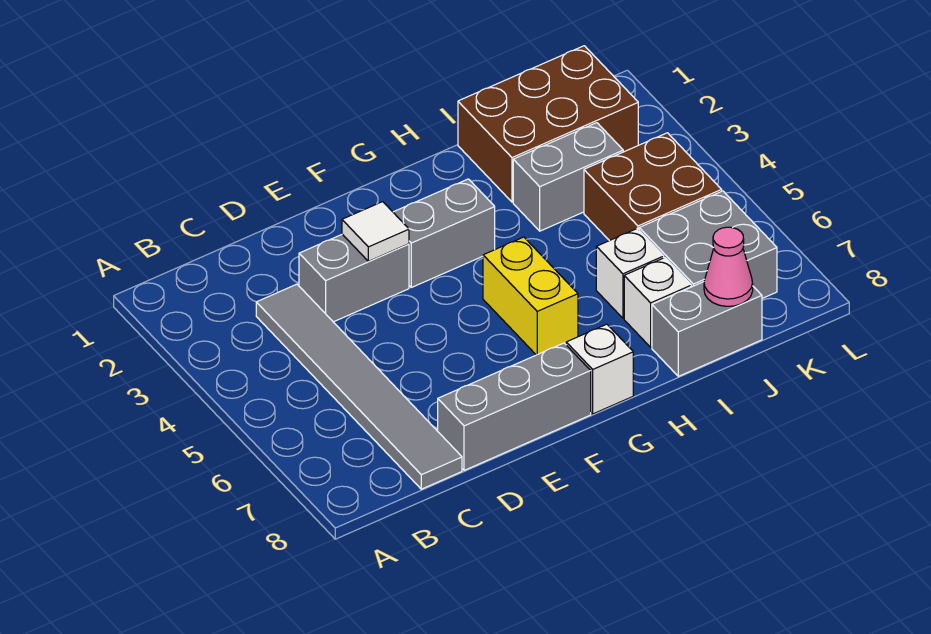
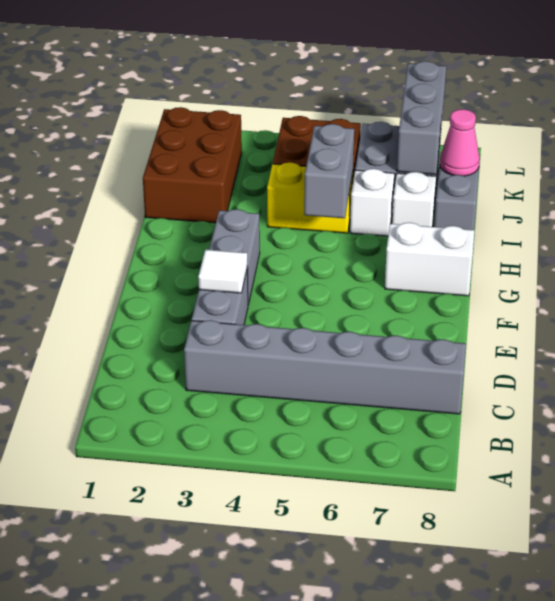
grey tile C3:C8 level 1 -> grey brick C3:C8 level 1
grey brick D8:F8 level 1 -> grey brick J7:L7 level 2
yellow brick G5:G6 level 1 -> yellow brick I4:I5 level 1
white brick G8 level 1 -> white brick G7:G8 level 1
grey brick I3:J3 level 1 -> grey brick H5:I5 level 2

